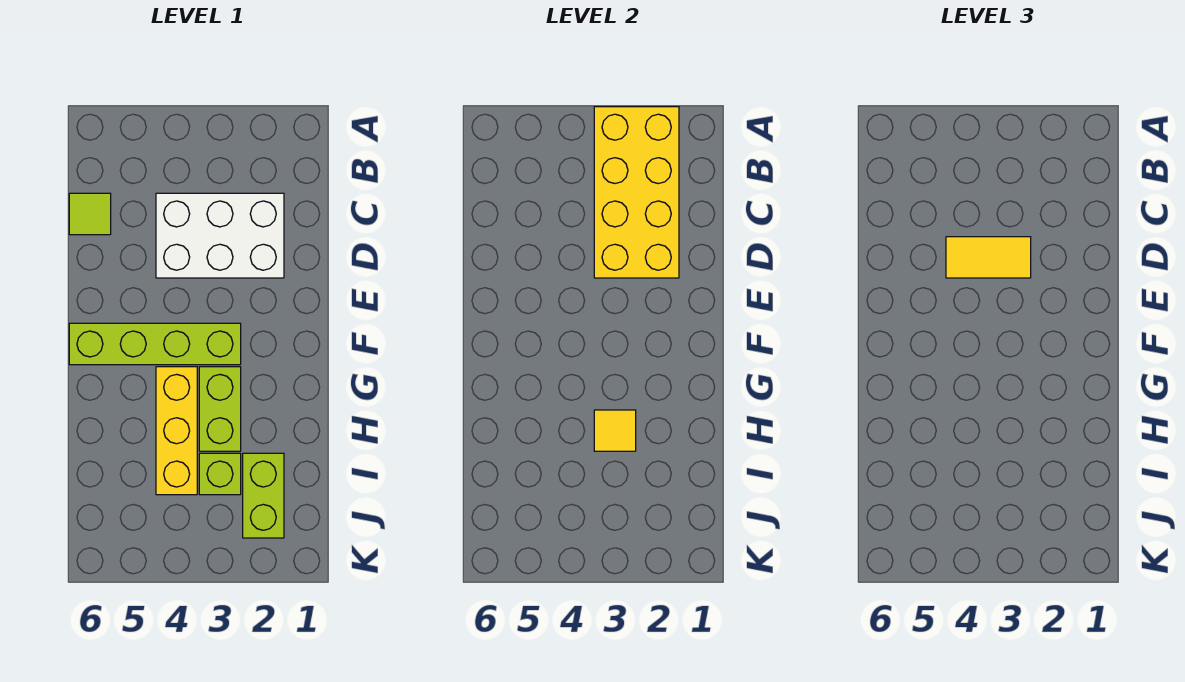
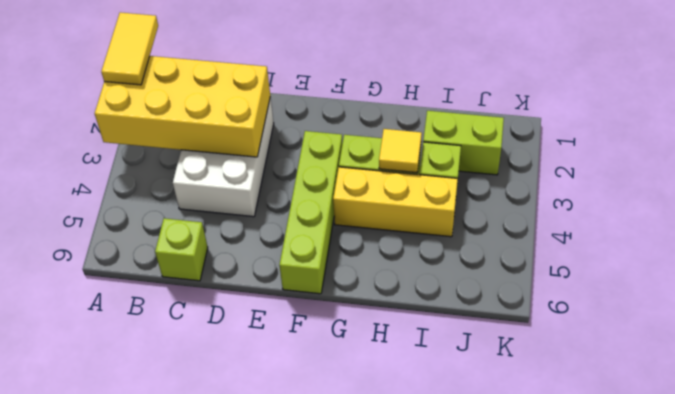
lime tile C6 level 1 -> lime brick C6 level 1
yellow tile D3:D4 level 3 -> yellow tile A1:A2 level 3

